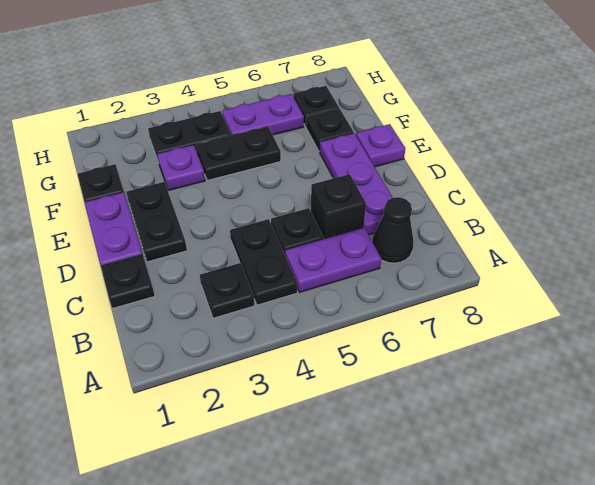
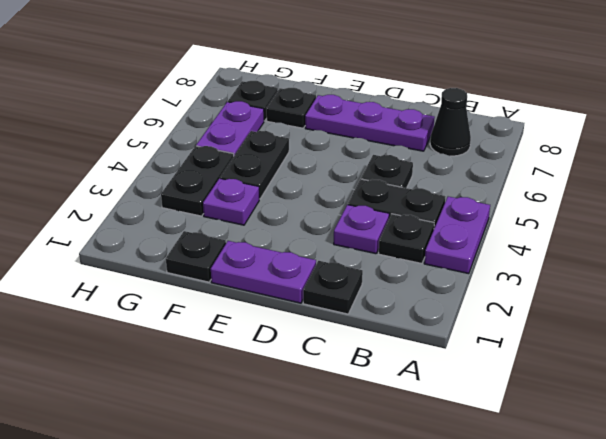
purple plate B5:B6 level 1 -> purple plate A3:A4 level 1
black brick C6 level 1 -> none
black plate D2:E2 level 1 -> none
purple plate E8 level 1 -> purple plate C3 level 1

